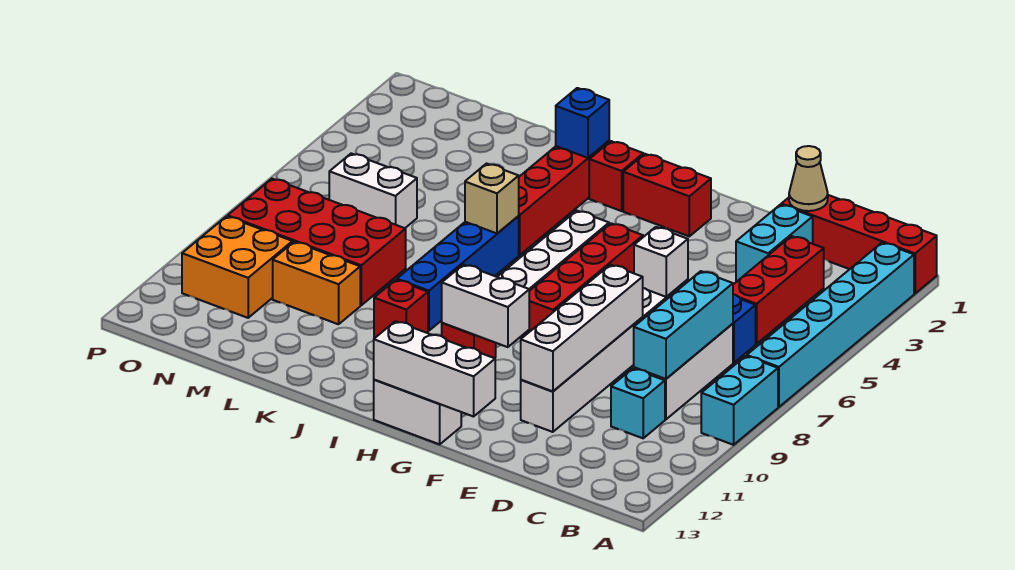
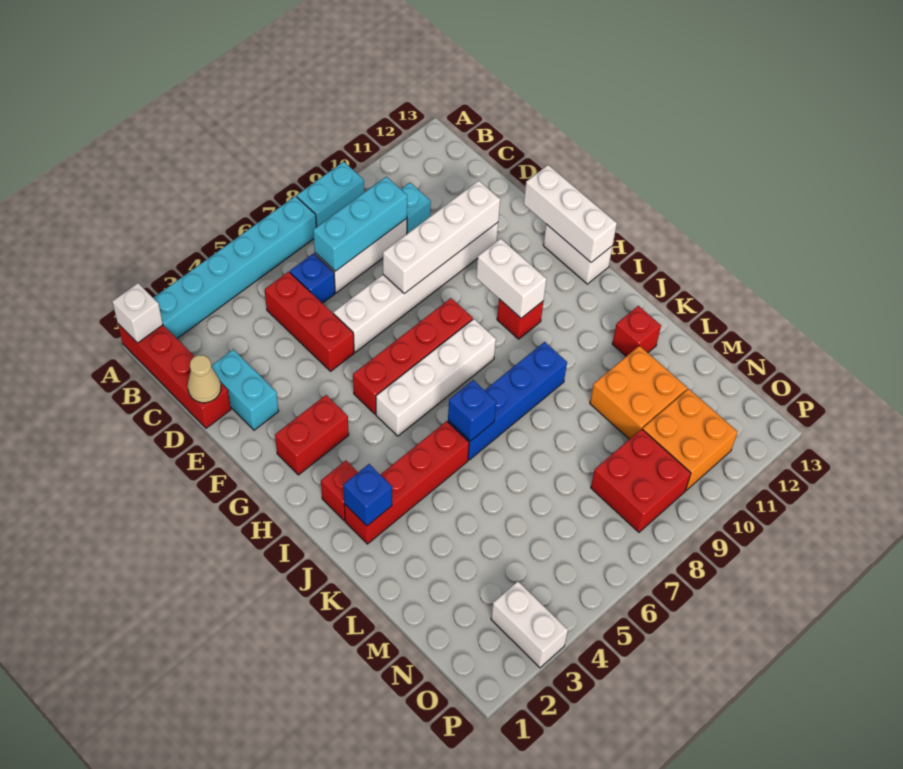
red brick C3:C5 level 1 -> red brick C5:E5 level 1
cyan brick D2:D3 level 1 -> cyan brick D2:E2 level 1
white brick E6 level 2 -> white brick A1 level 2
red brick G2:H2 level 1 -> red brick G2:G3 level 1
tan brick J6 level 2 -> blue brick J6 level 2
red brick J10 level 1 -> red brick K12 level 1
red brick L8:O9 level 1 -> red brick N8:O9 level 1
orange brick L10:M10 level 1 -> orange brick L10:M11 level 1
white brick M6:N6 level 1 -> white brick O3:P3 level 1

